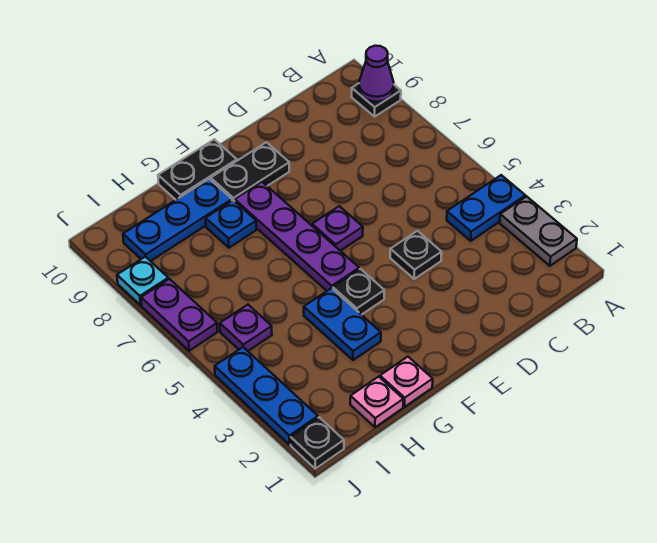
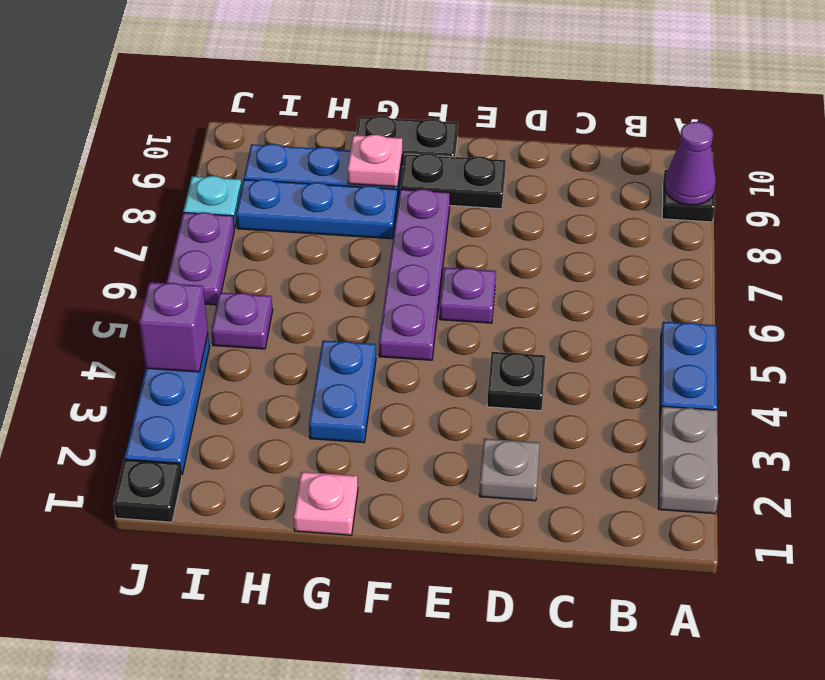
blue plate A4:B4 level 1 -> blue plate A4:A5 level 1
none -> grey plate D2 level 1
black plate F4 level 1 -> none
blue plate G8 level 1 -> blue plate G8:I8 level 1
pink plate H1 level 1 -> pink plate G9 level 2
none -> purple brick J4 level 2

